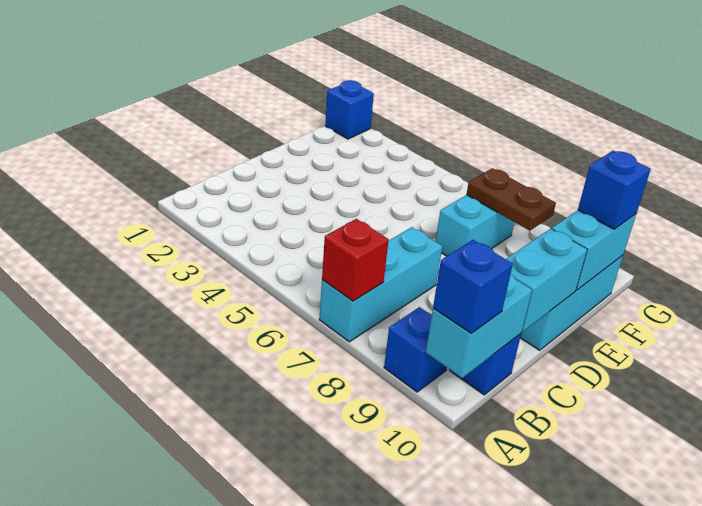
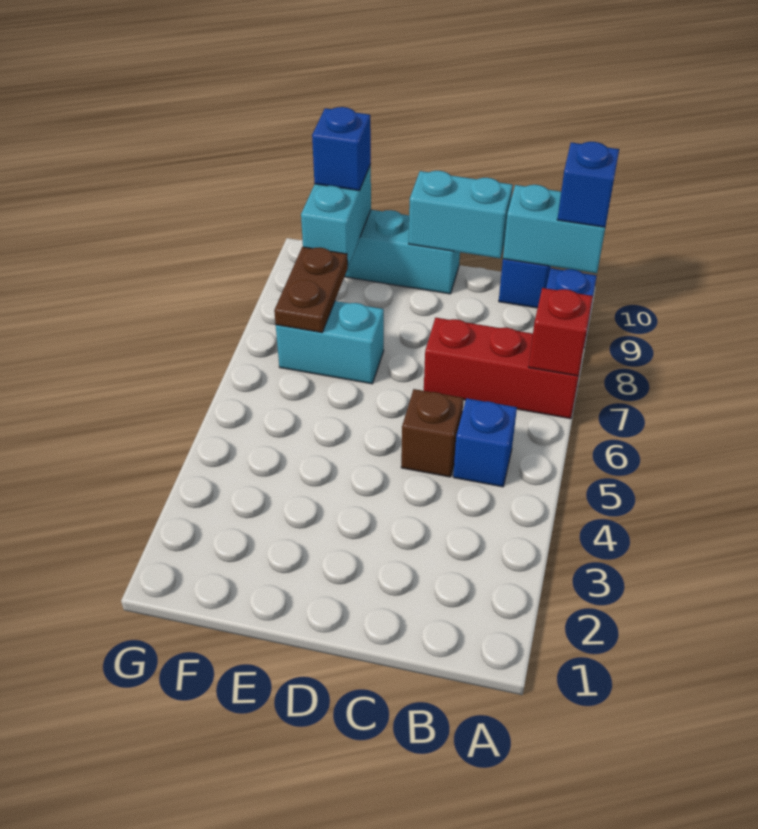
cyan brick A7:C7 level 1 -> red brick A7:C7 level 1
none -> brown brick C5 level 1
cyan brick E10:F10 level 2 -> cyan brick F9:F10 level 2
blue brick G1 level 1 -> blue brick B5 level 1

